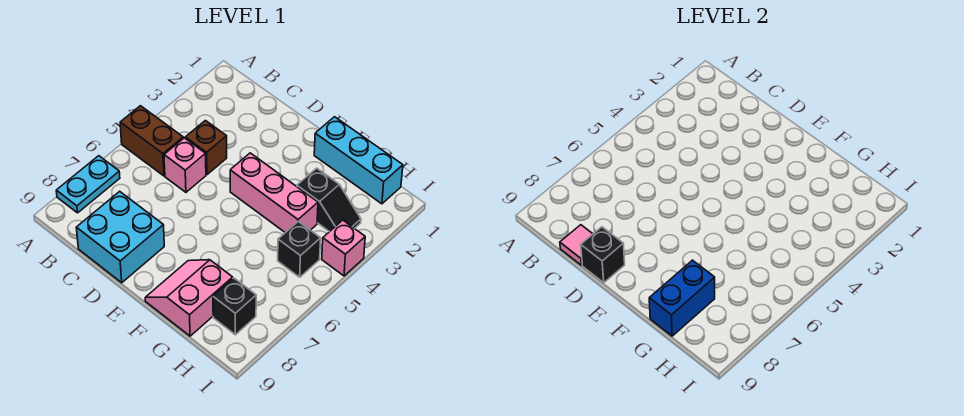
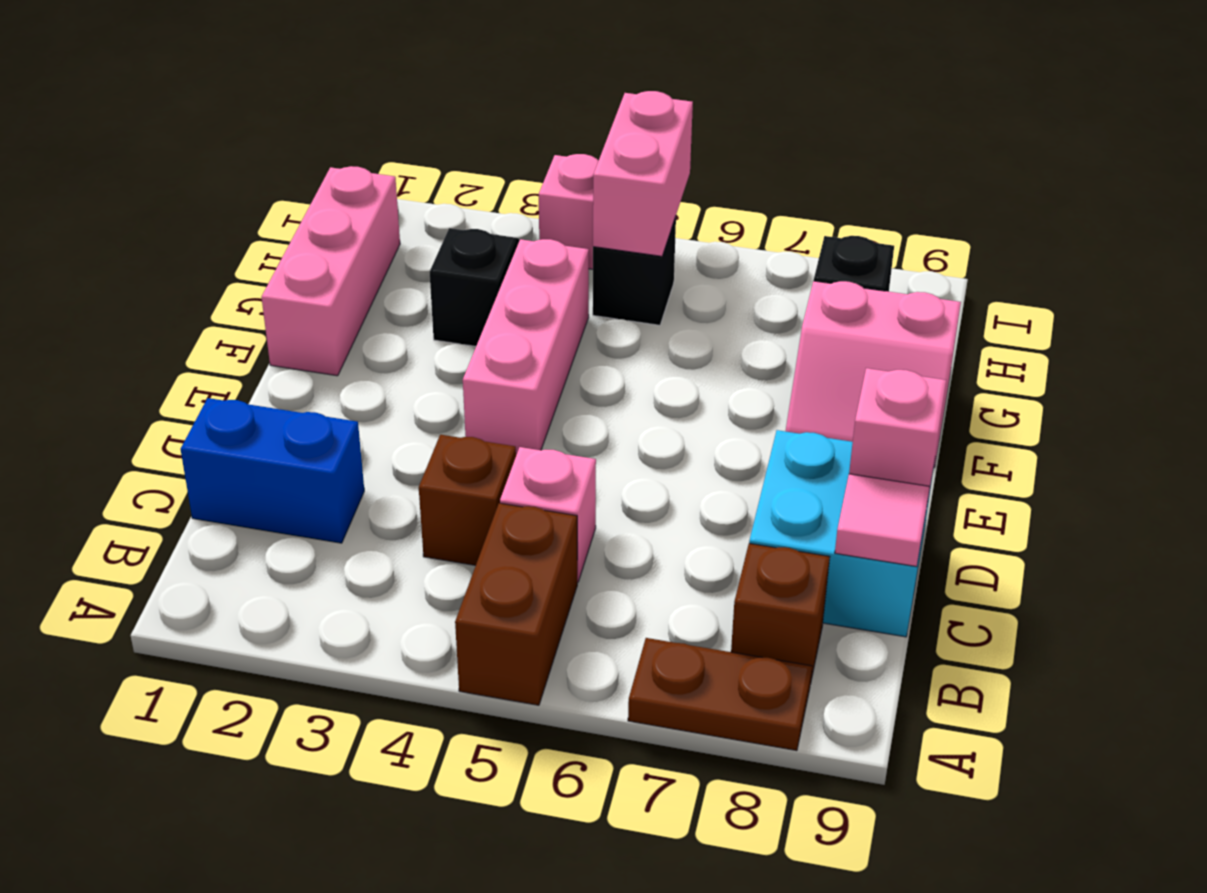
cyan plate A7:A8 level 1 -> brown plate A7:A8 level 1
none -> brown brick B8 level 1
black brick D9 level 2 -> pink brick D9 level 2
cyan brick F1:H1 level 1 -> pink brick F1:H1 level 1
blue brick G8:G9 level 2 -> blue brick C1:C2 level 1
none -> pink brick H5:I5 level 2

